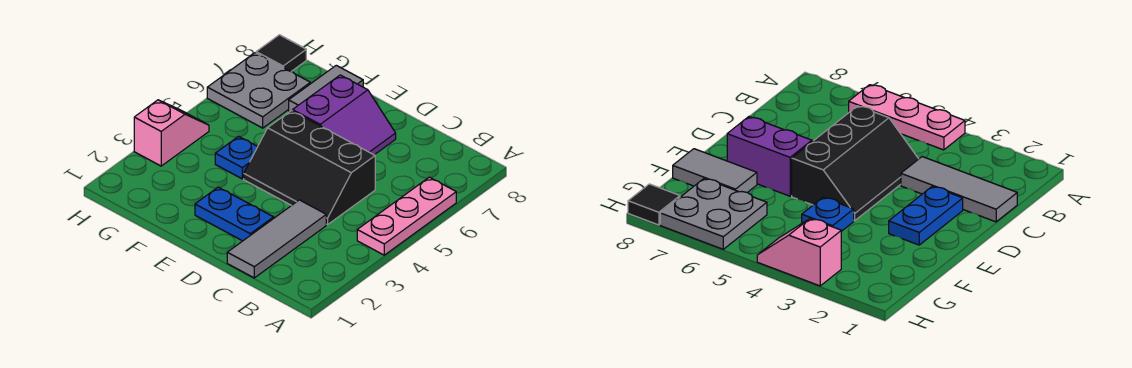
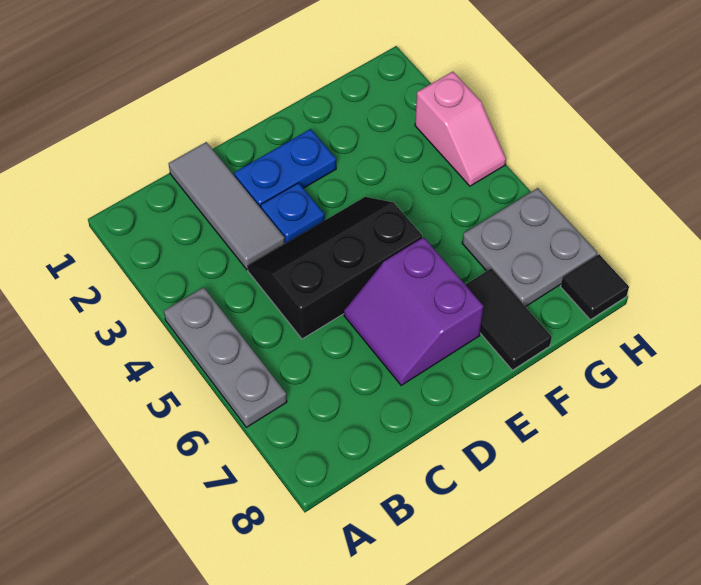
pink plate A4:A6 level 1 -> grey plate A4:A6 level 1
blue plate F4 level 1 -> blue plate D3 level 1
grey tile F7:F8 level 1 -> black tile F7:F8 level 1

